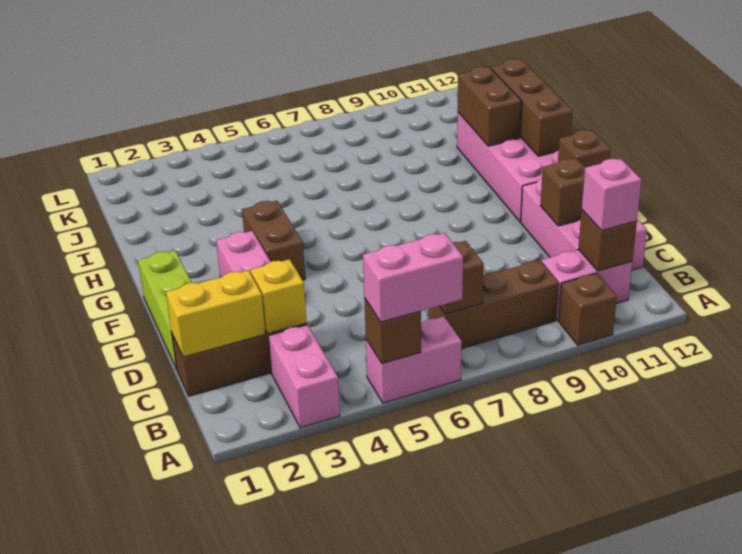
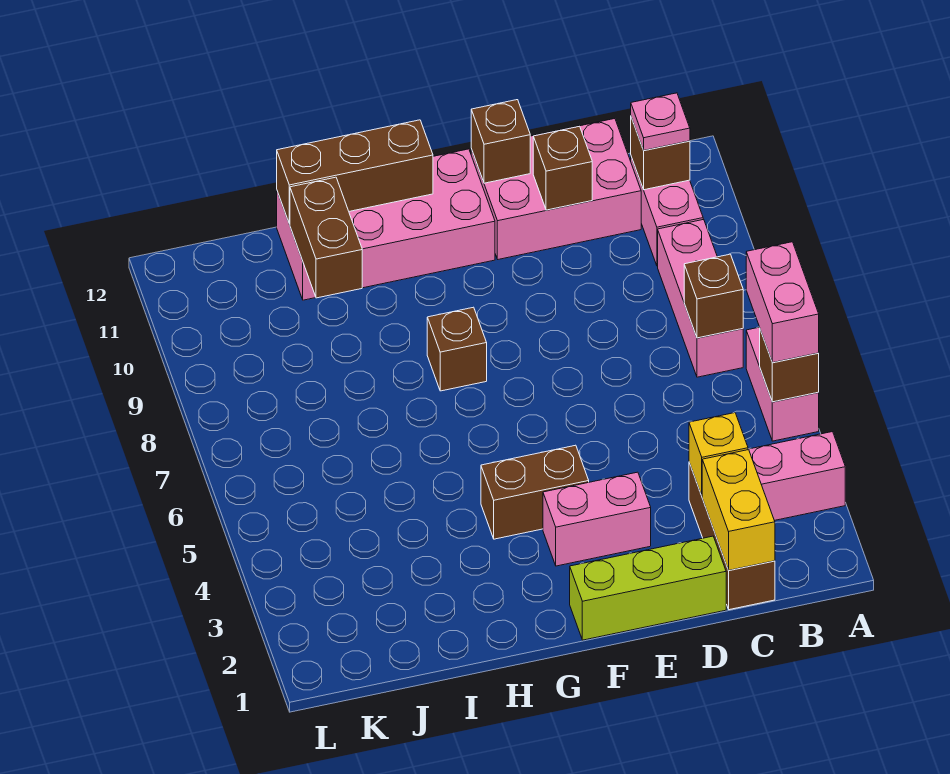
brown brick A10 level 1 -> brown brick G8 level 1
brown brick B7:B9 level 1 -> pink brick B7:B9 level 1
pink brick B11 level 3 -> pink plate B11 level 3
brown brick H11:I11 level 2 -> brown brick I10:I11 level 2

